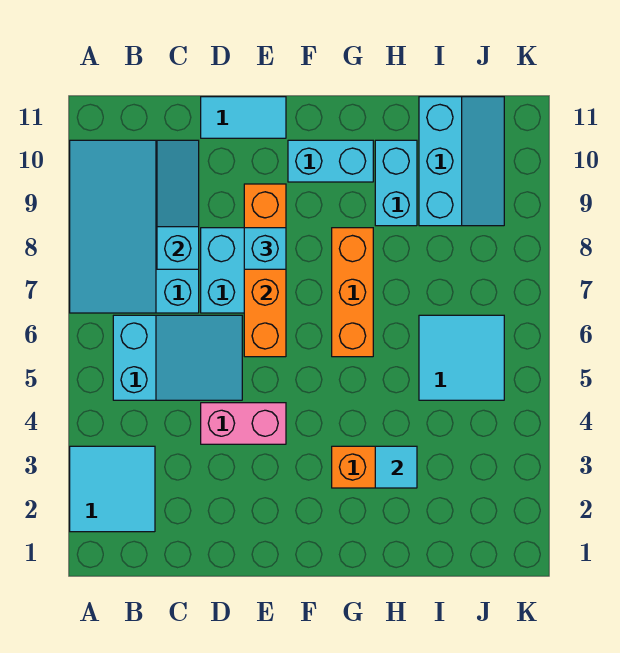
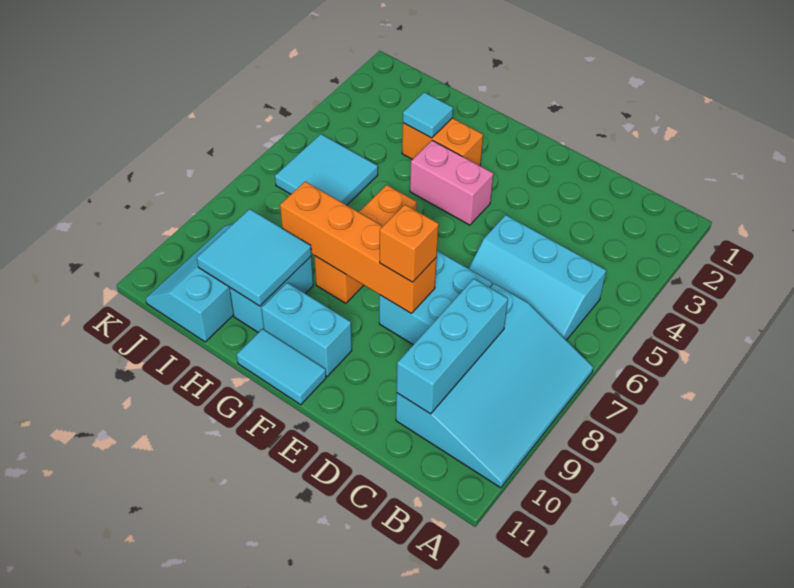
cyan tile A2:B3 level 1 -> cyan tile H9:I10 level 2
cyan slope B5:D6 level 1 top B -> cyan slope B5:D6 level 1 top 5
cyan slope C8:C10 level 2 top 8 -> cyan brick C8:C10 level 2
pink brick D4:E4 level 1 -> pink brick F4:G4 level 1
cyan tile D11:E11 level 1 -> cyan tile F11:G11 level 1
orange brick E6:E9 level 2 -> orange brick E8:H8 level 2
cyan brick E8 level 3 -> orange brick E8 level 3

